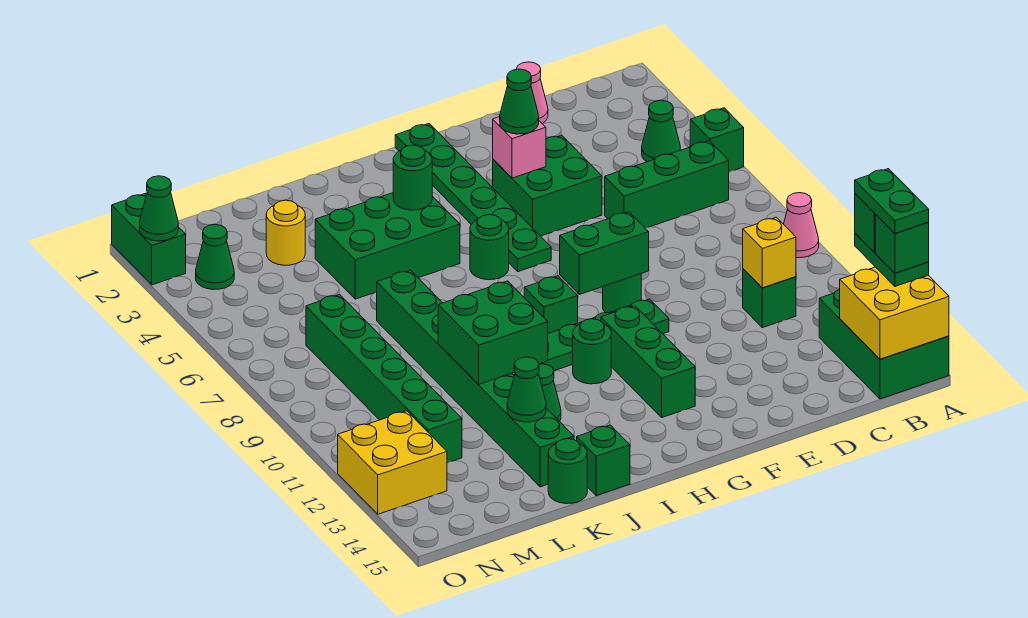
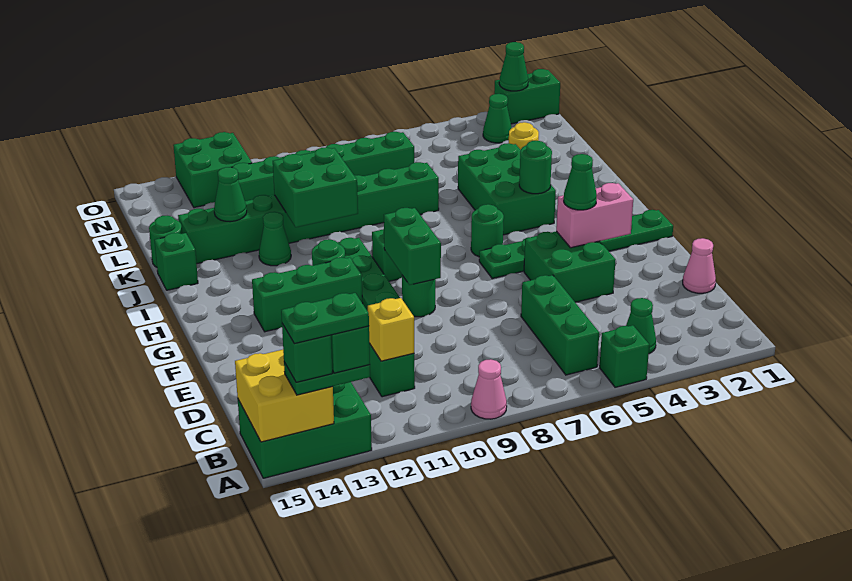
pink brick F4 level 2 -> pink brick F3:F4 level 2
yellow brick N12:O13 level 1 -> green brick N12:O13 level 1

